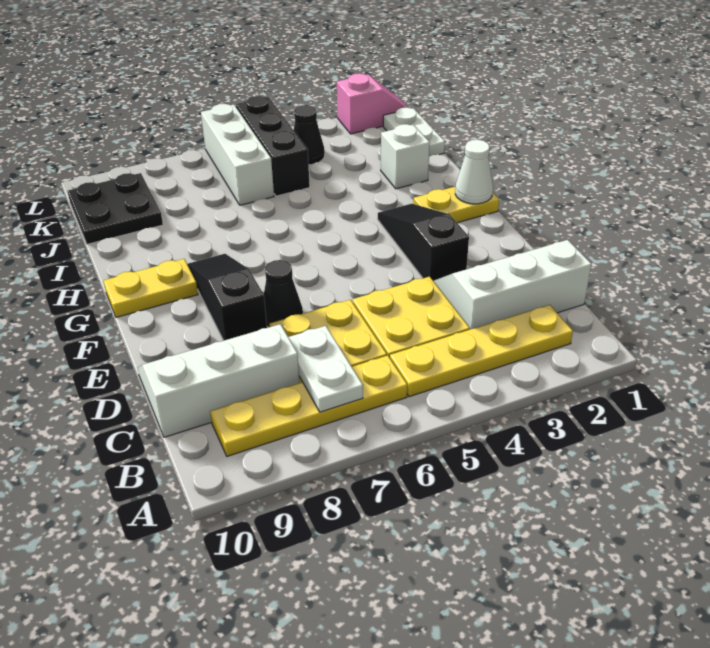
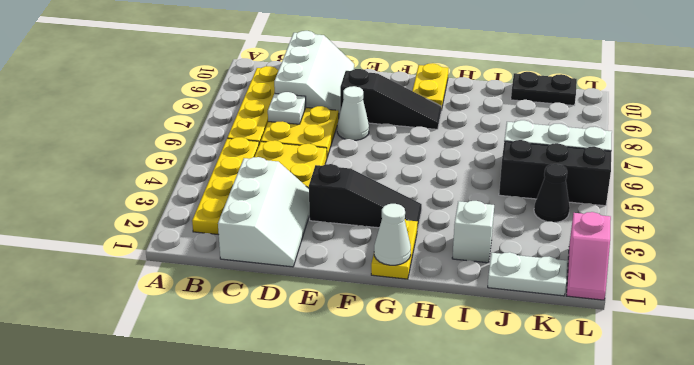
white plate B7:C7 level 2 -> white plate C7 level 2
black cone E7 level 1 -> white cone E7 level 1
black plate J9:K10 level 1 -> black plate J10:K10 level 1

